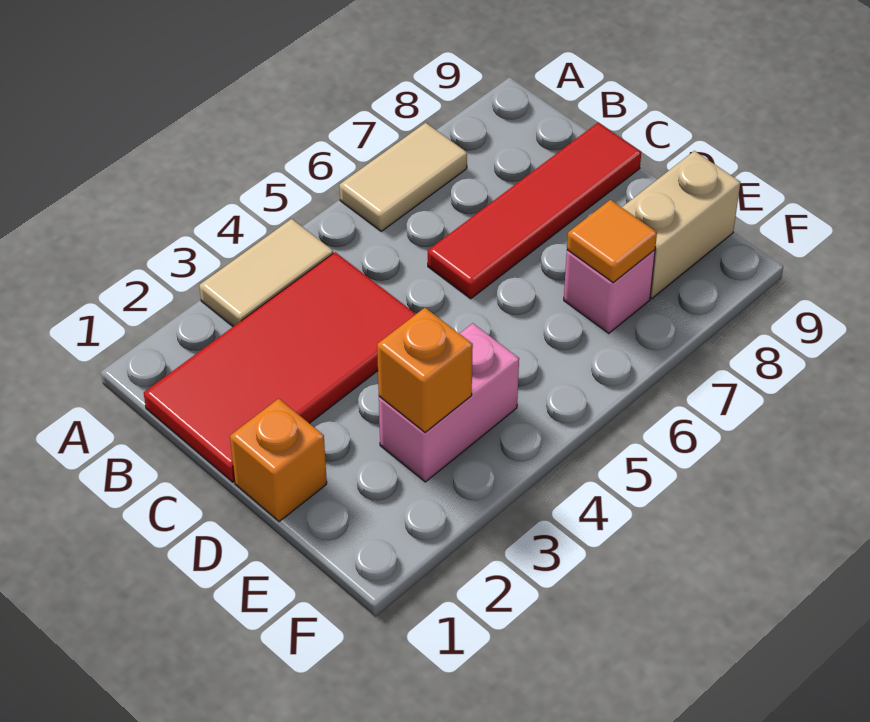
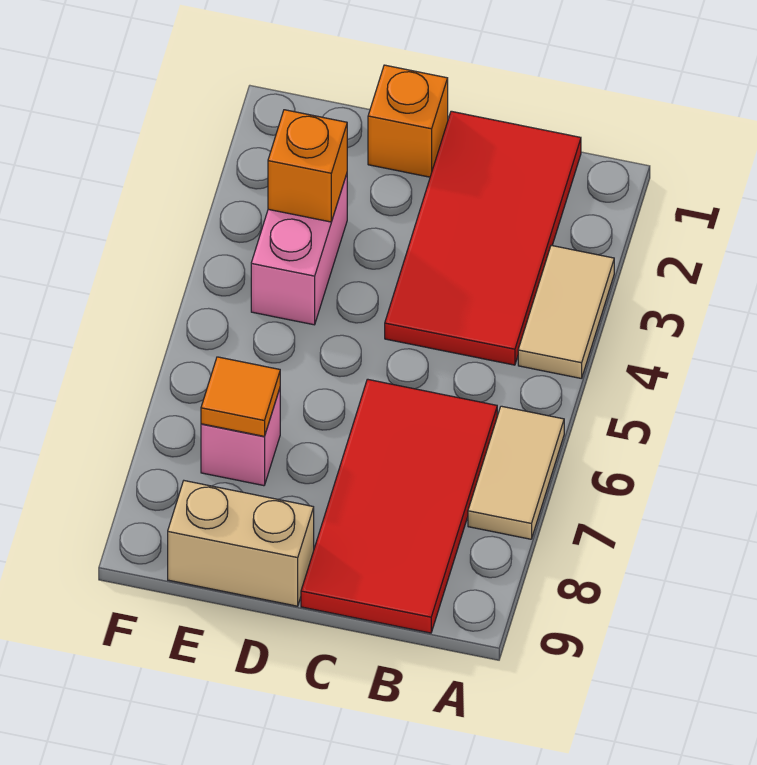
red tile C6:C9 level 1 -> red tile B6:C9 level 1
tan brick E8:E9 level 1 -> tan brick D9:E9 level 1

